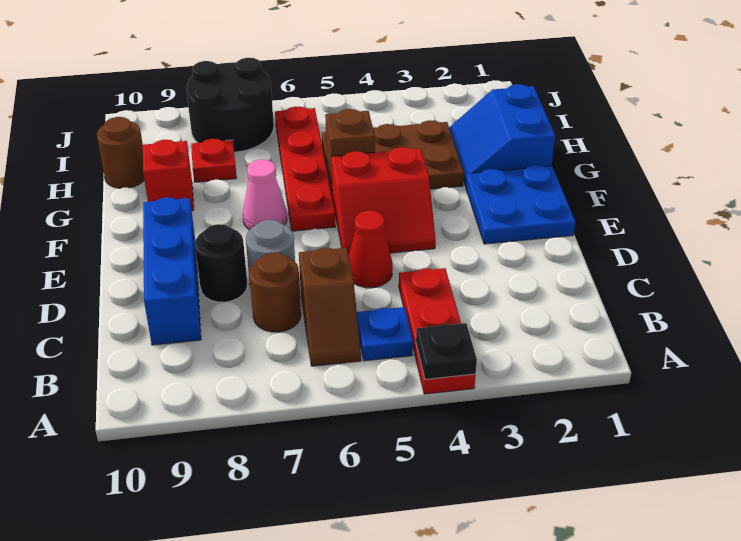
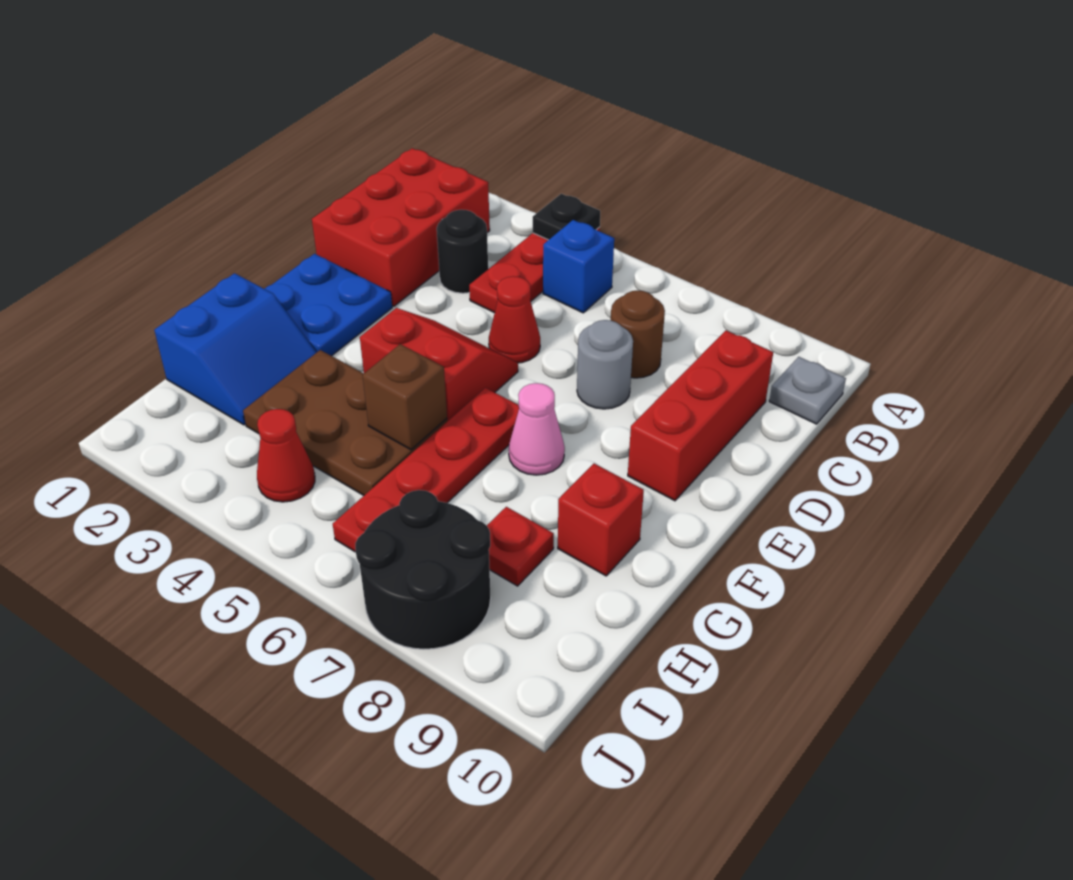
none -> red brick B1:D2 level 1
blue plate B5 level 1 -> blue brick B5 level 1
brown slope B6:C6 level 1 top C -> none
none -> grey plate B10 level 1
blue brick C9:E9 level 1 -> red brick C9:E9 level 1
black round brick D8 level 1 -> black round brick C3 level 1
brown round brick H10 level 1 -> none
none -> red cone I4 level 1

